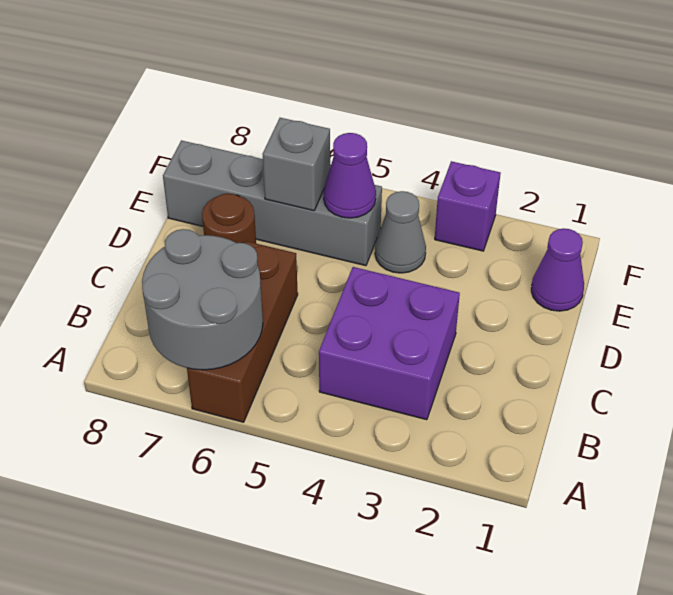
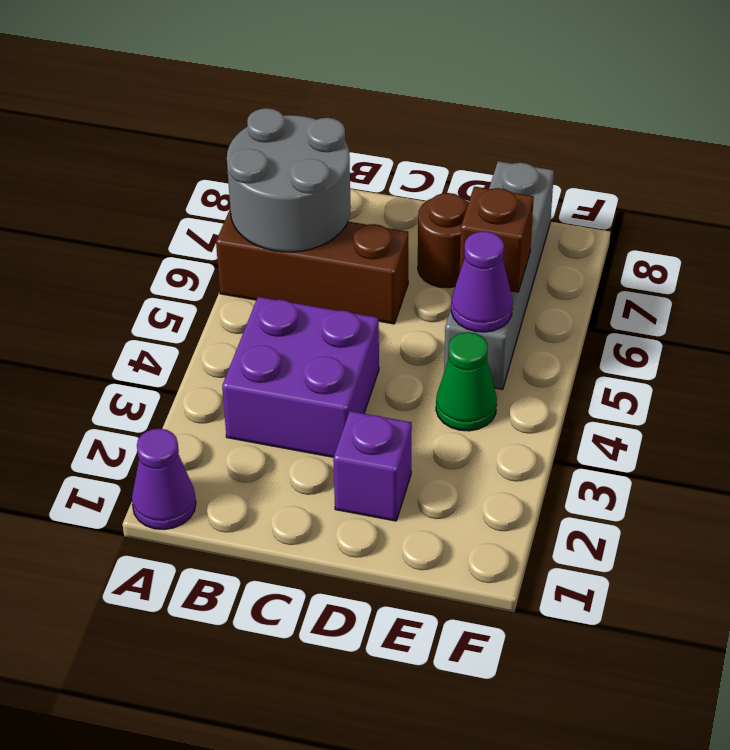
purple cone E1 level 1 -> purple cone A1 level 1
grey cone E4 level 1 -> green cone E4 level 1
grey brick E6 level 2 -> brown brick E6 level 2
purple brick F3 level 1 -> purple brick D2 level 1

